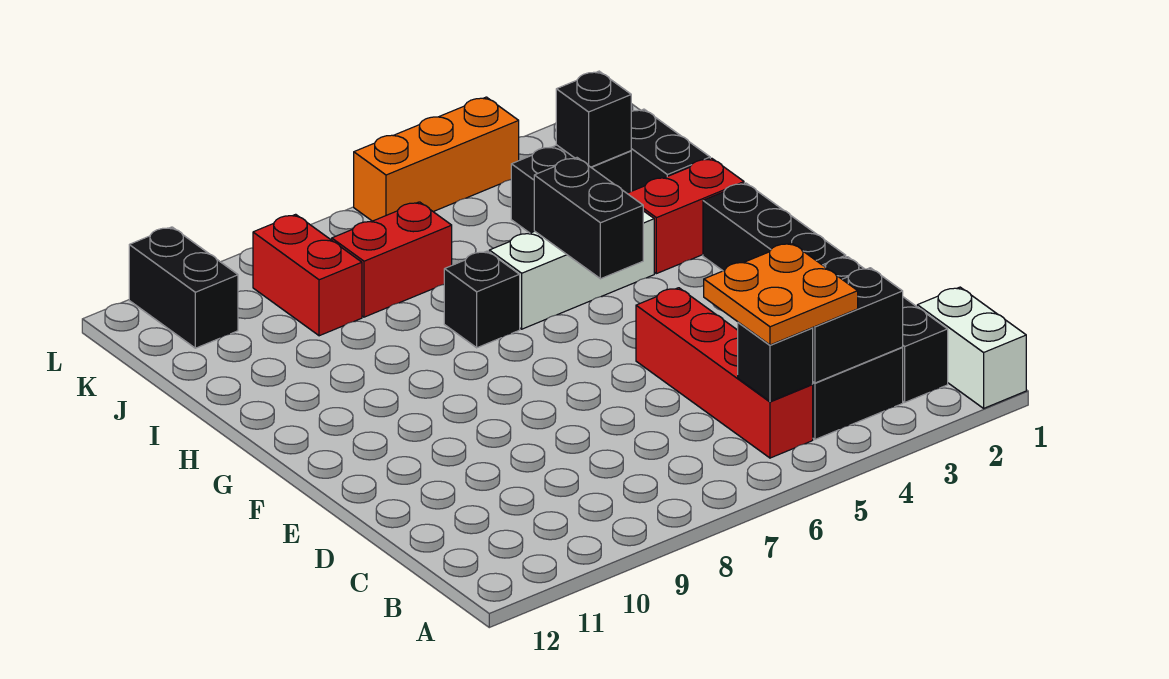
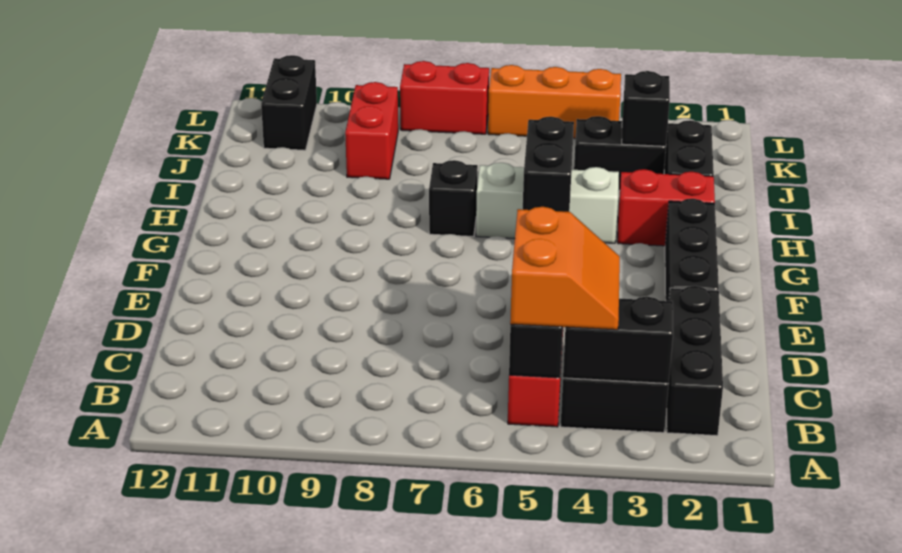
white brick A1:B1 level 1 -> none
orange plate B4:C5 level 3 -> orange slope B4:C5 level 3 top 5
red brick J7:J8 level 1 -> red brick L7:L8 level 1

